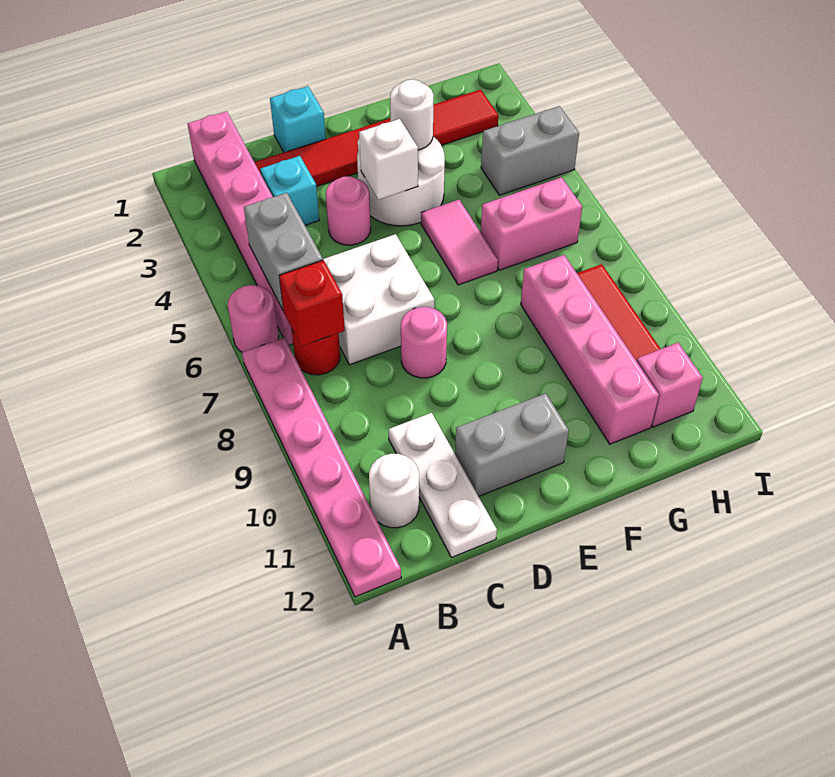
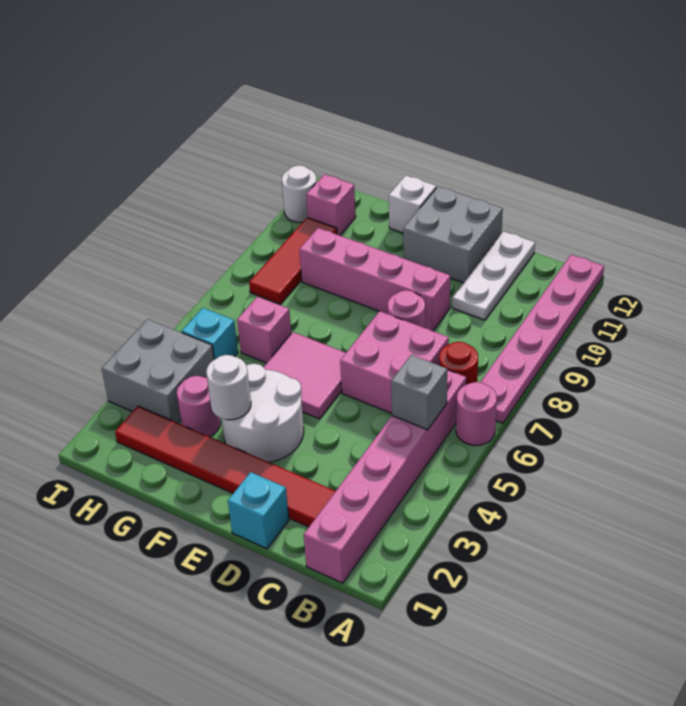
grey brick B5:B6 level 2 -> grey brick B5 level 2
red brick B7 level 2 -> none
white round brick B11 level 1 -> white round brick I11 level 1
cyan brick C3 level 1 -> cyan brick H5 level 1
white brick C6:D7 level 1 -> pink brick C6:D7 level 1
pink round brick D4 level 1 -> pink round brick G3 level 1
grey brick D11:E11 level 1 -> grey brick D11:E12 level 1
white brick E4 level 2 -> white brick F12 level 1
pink tile F5:F6 level 1 -> pink tile E5:F6 level 1
pink brick G6:H6 level 1 -> pink brick G6 level 1
pink brick G8:G11 level 1 -> pink brick D9:G9 level 1
grey brick H4:I4 level 1 -> grey brick H3:I4 level 1

